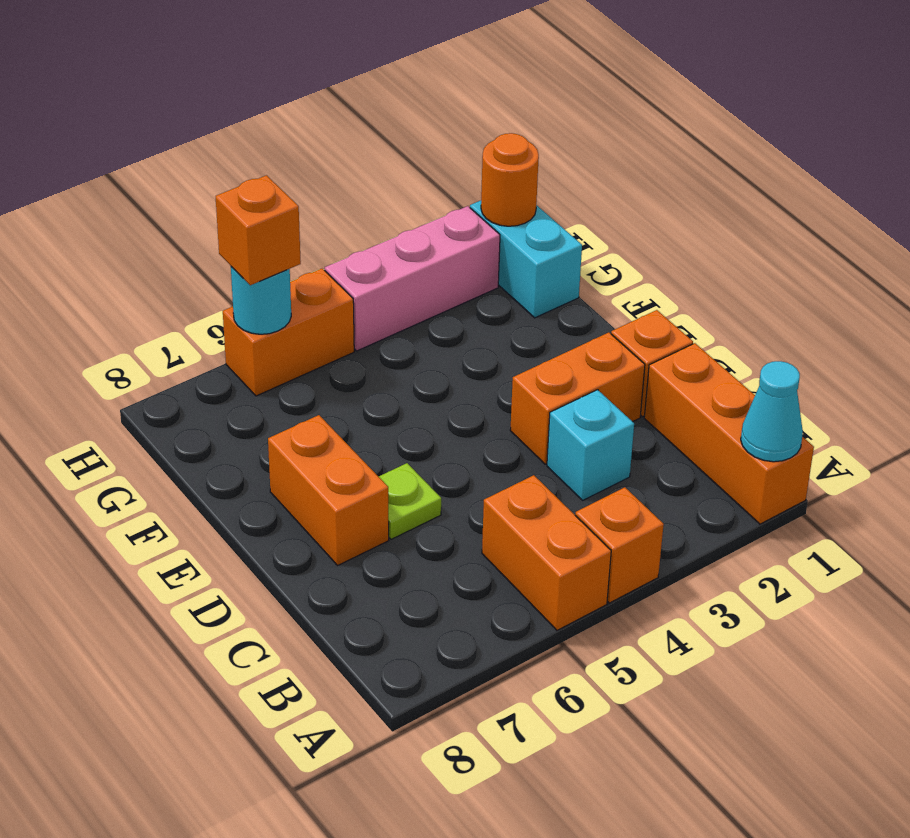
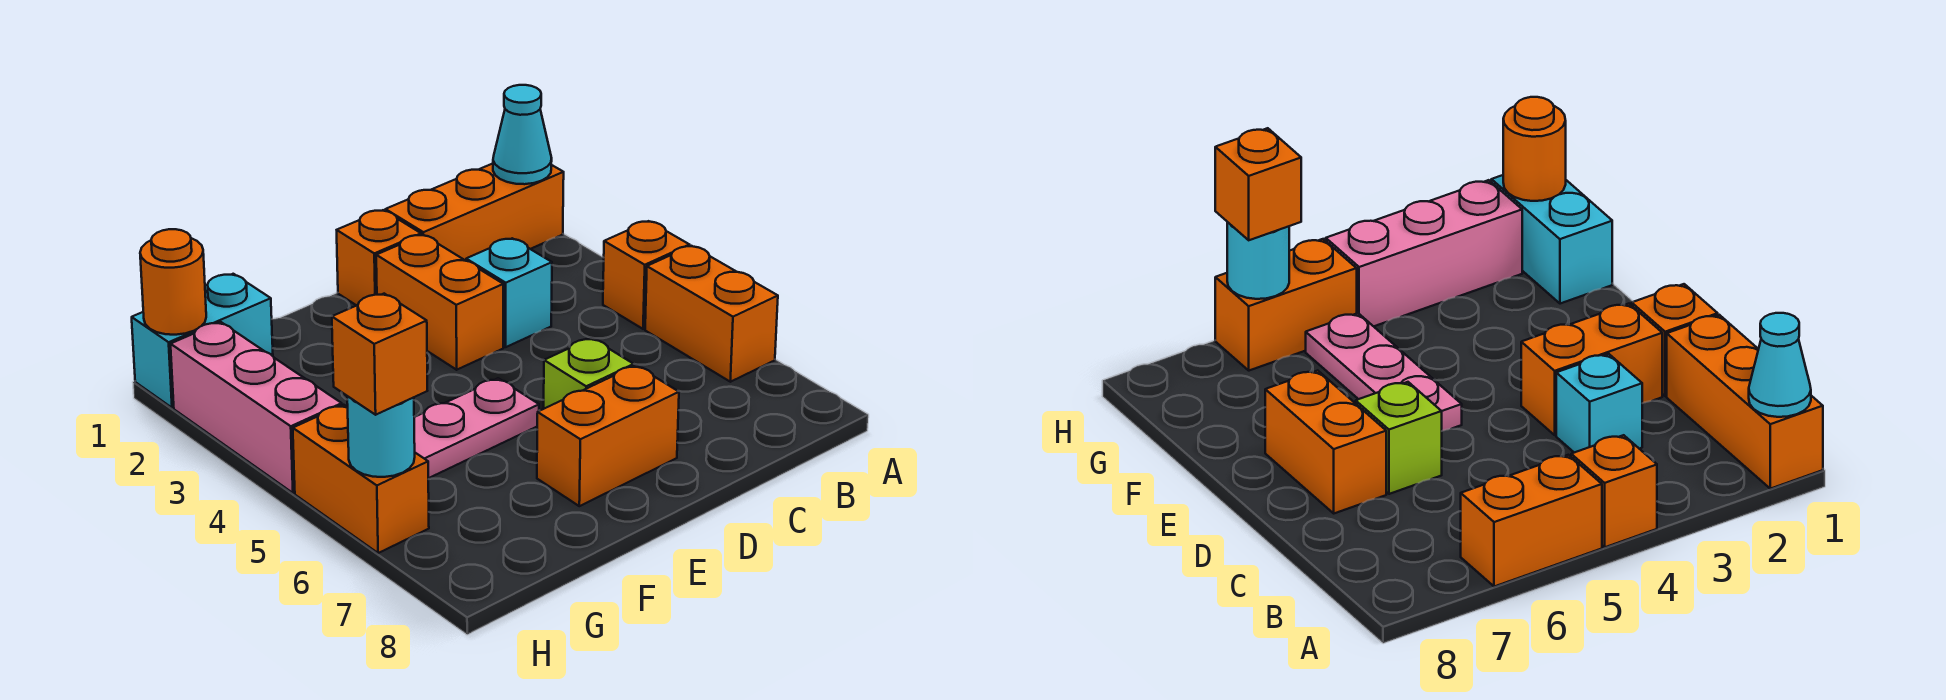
orange brick A5:B5 level 1 -> orange brick A5:A6 level 1
lime plate D6 level 1 -> lime brick D6 level 1
none -> pink plate E5:G5 level 1

